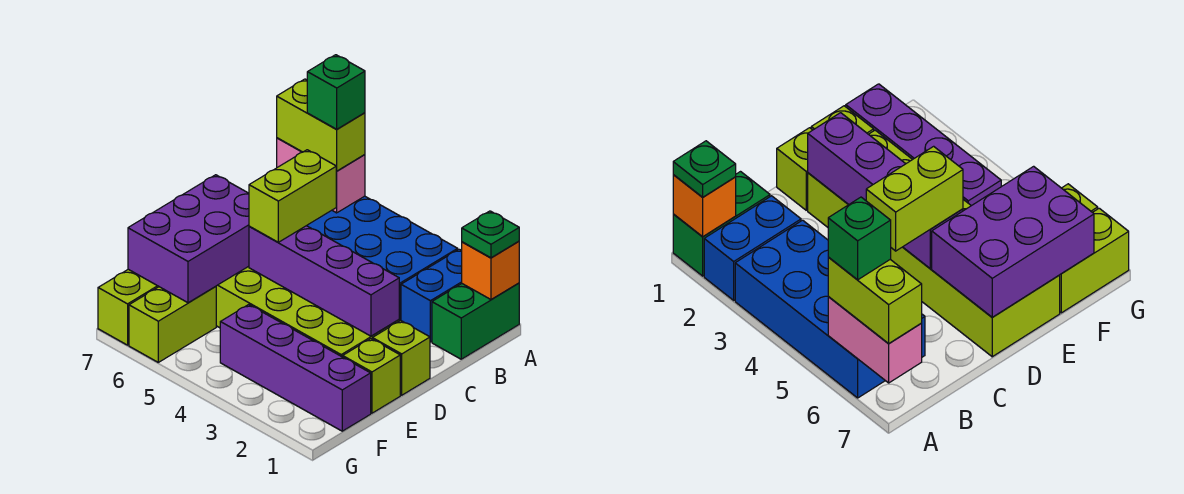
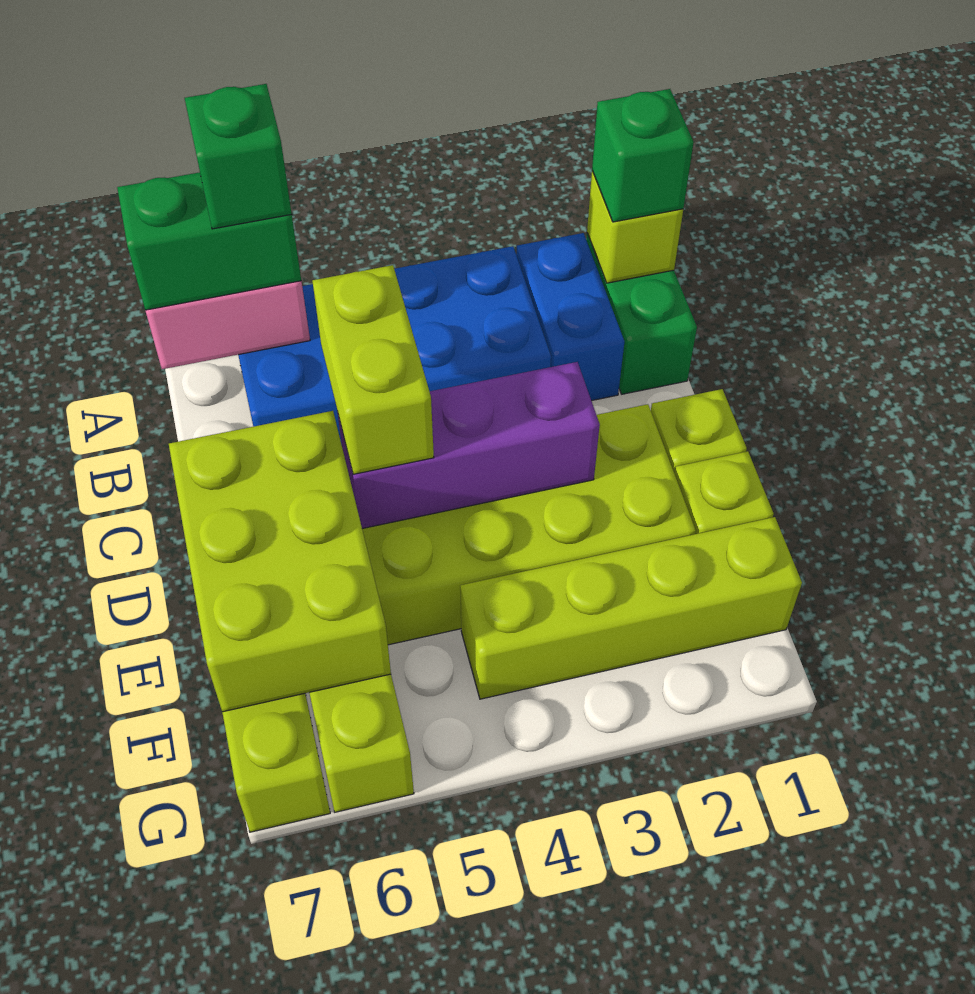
orange brick A1 level 2 -> lime brick A1 level 2
green plate A1 level 3 -> green brick A1 level 3
lime brick A6:A7 level 3 -> green brick A6:A7 level 3
purple brick D2:D5 level 2 -> purple brick D3:D5 level 2
purple brick D6:F7 level 2 -> lime brick D6:F7 level 2
purple brick F1:F4 level 1 -> lime brick F1:F4 level 1

